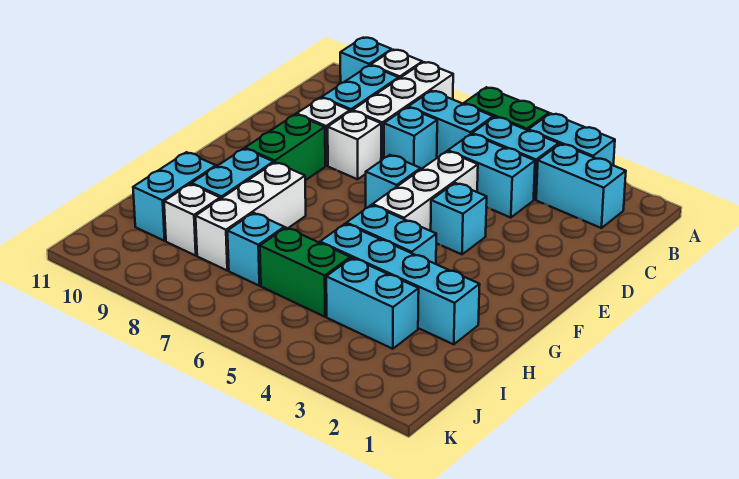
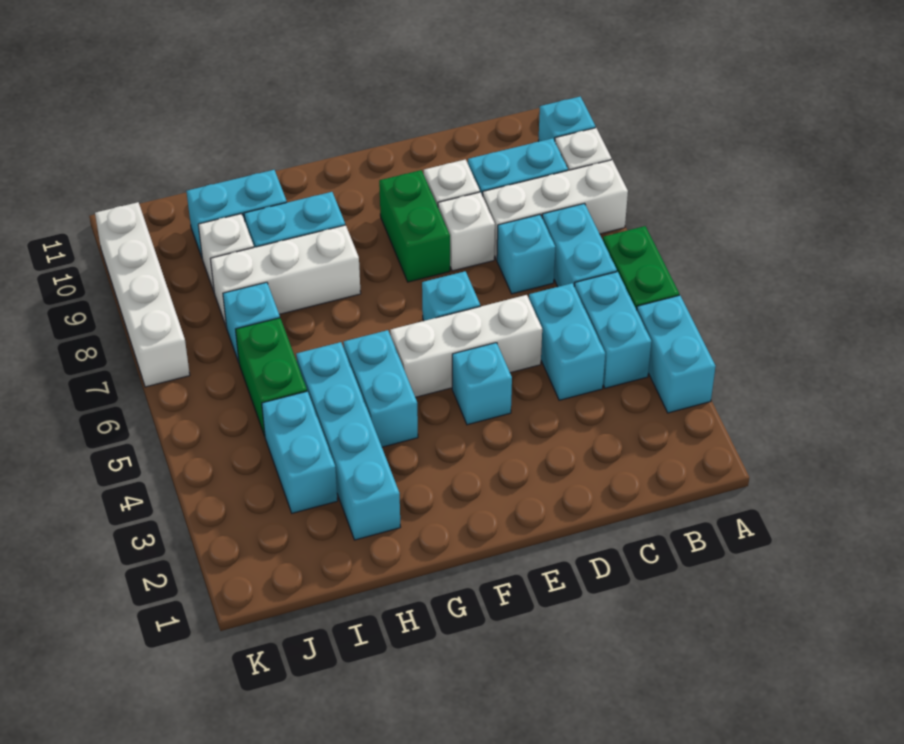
cyan brick B2:B3 level 1 -> none
green brick E9:F9 level 1 -> green brick E8:E9 level 1
none -> white brick K7:K10 level 1

